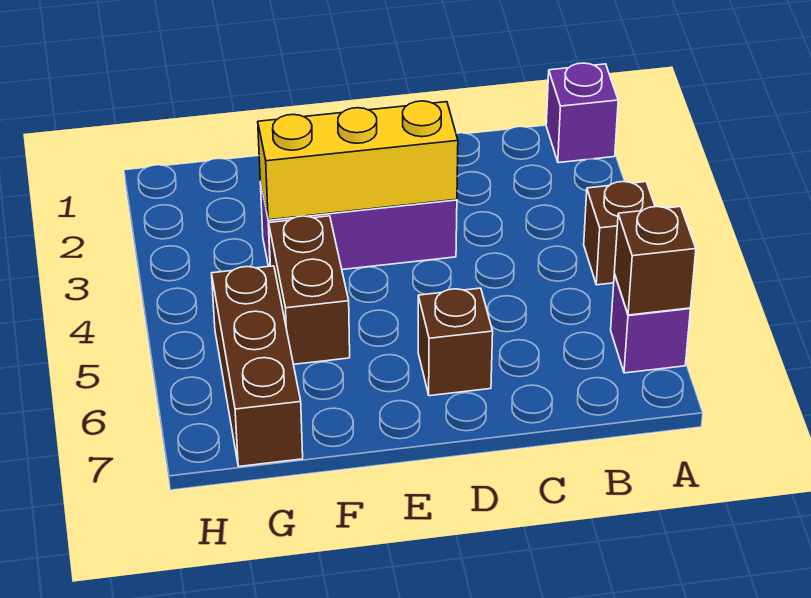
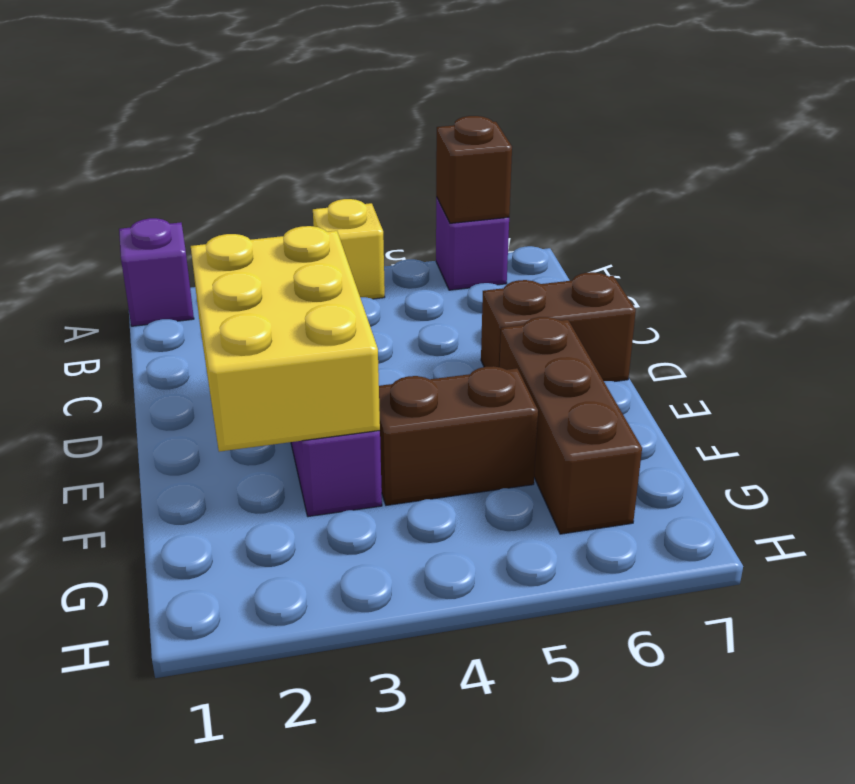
brown brick A4 level 1 -> yellow brick A4 level 1
yellow brick D3:F3 level 2 -> yellow brick D2:F3 level 2
brown brick D6 level 1 -> brown brick D6:D7 level 1
brown brick G5:G7 level 1 -> brown brick E6:G6 level 1

